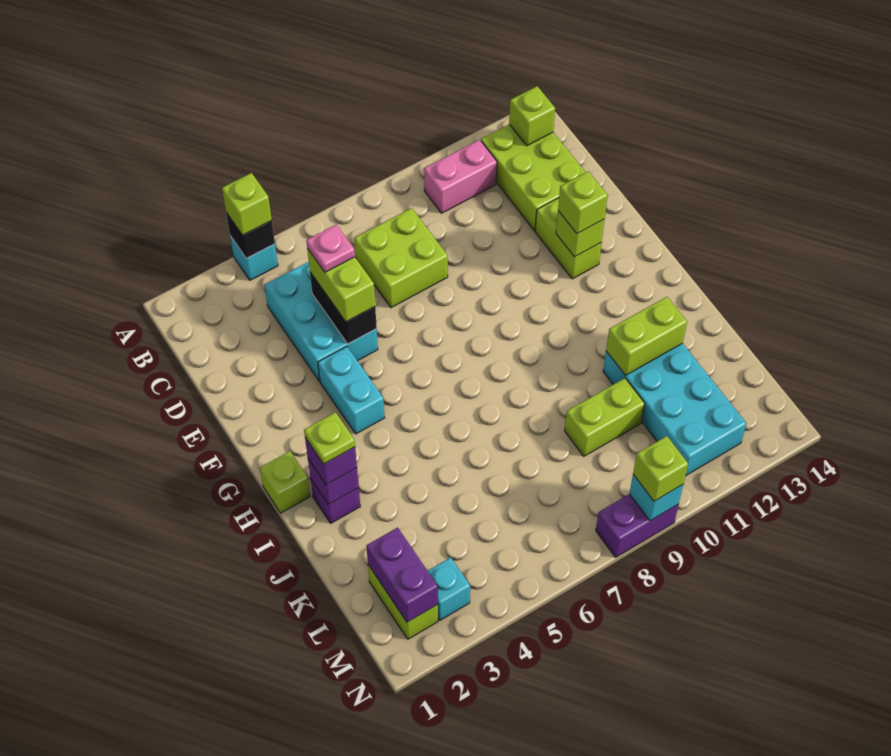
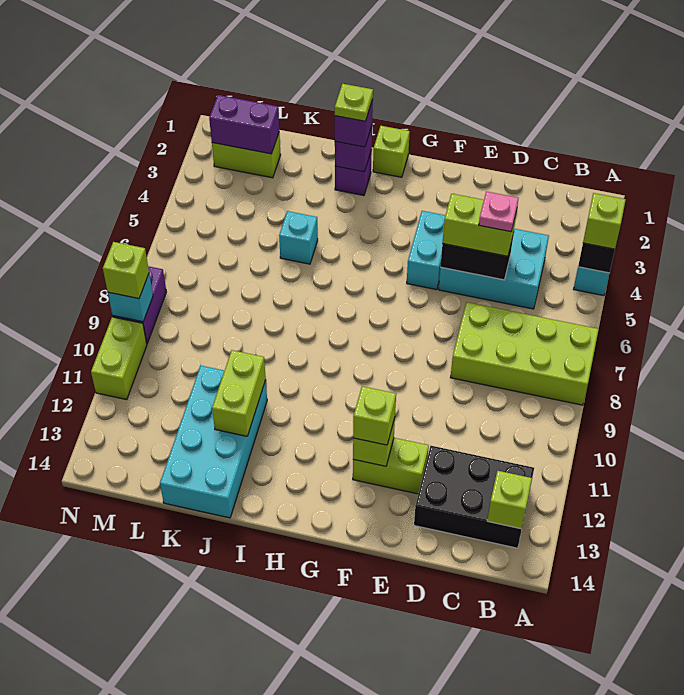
pink brick B10:B11 level 1 -> none
lime brick B12:D13 level 1 -> black brick B12:D13 level 1
lime brick C7:D8 level 1 -> lime brick A7:D8 level 1
cyan brick F4:G4 level 1 -> cyan brick F4:F5 level 1
cyan brick J11:M12 level 1 -> cyan brick J11:K14 level 1
lime brick K9:K10 level 1 -> lime brick N10:N11 level 1
cyan brick M3 level 1 -> cyan brick J5 level 1

